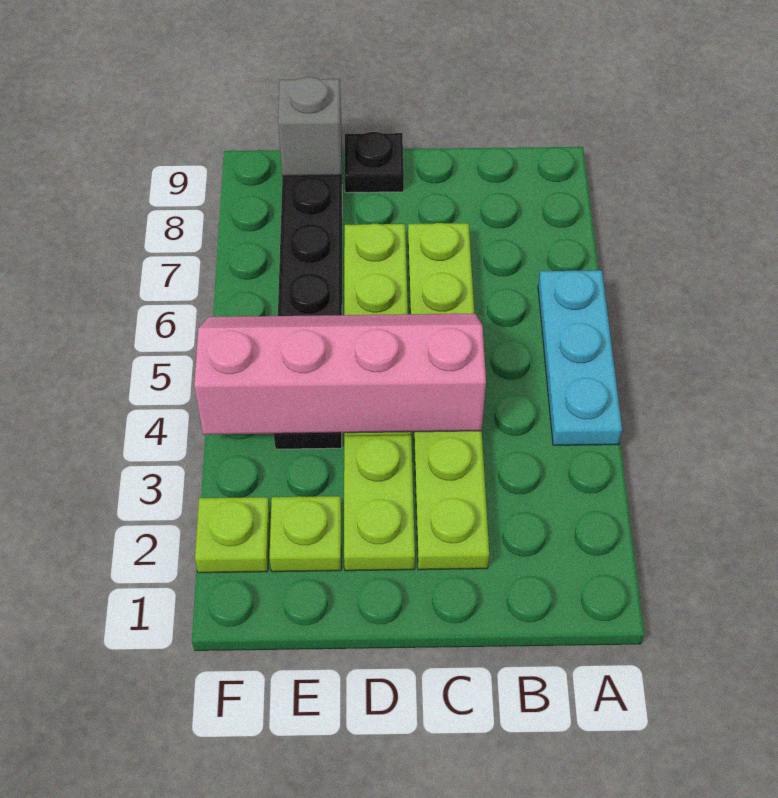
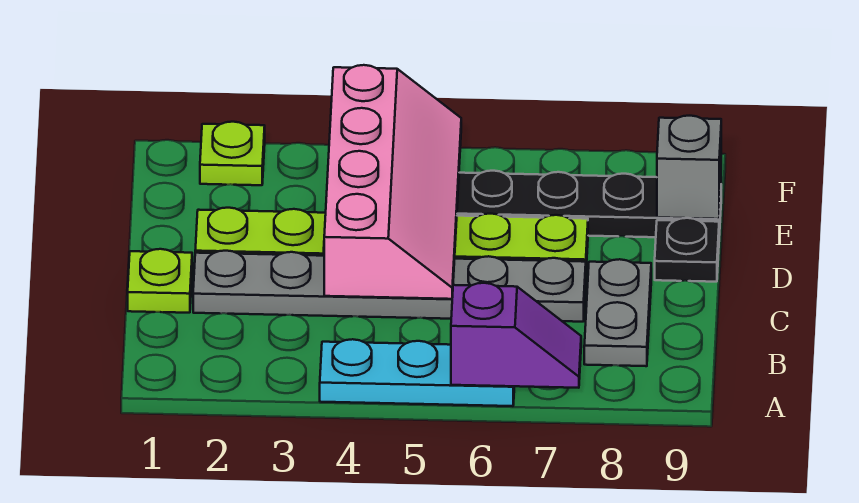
none -> purple slope A6:A7 level 2 top 6
none -> grey plate B8:C8 level 1
lime plate C2:C7 level 1 -> grey plate C2:C7 level 1
lime plate E2 level 1 -> lime plate C1 level 1

